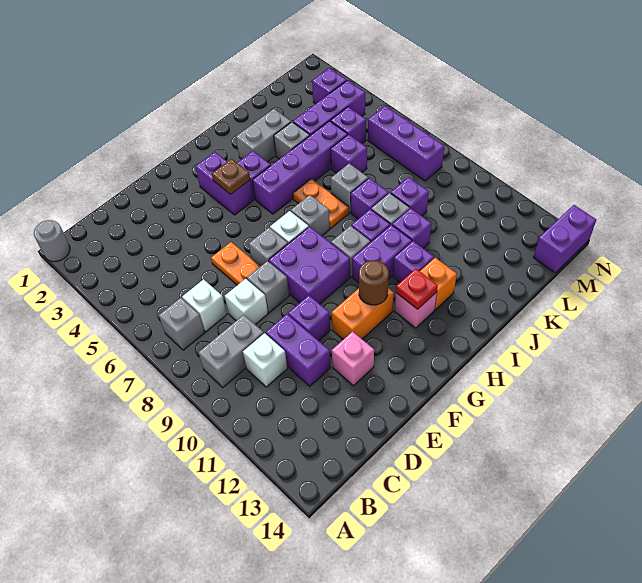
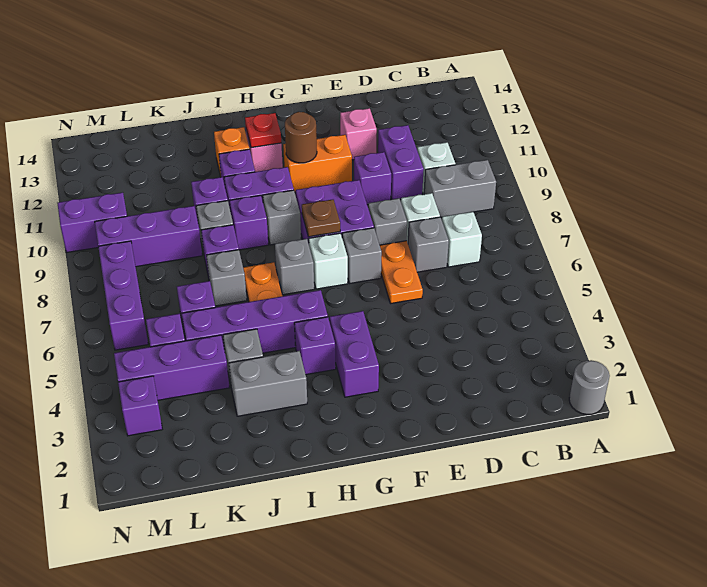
grey brick B7 level 1 -> grey brick D7 level 1
brown plate G4 level 2 -> brown plate G8 level 2
purple brick K9 level 1 -> purple brick K9:M9 level 1
purple brick M14:N14 level 1 -> purple brick M10:N10 level 1

